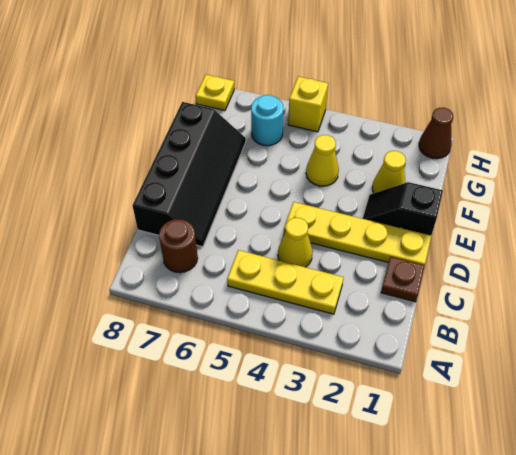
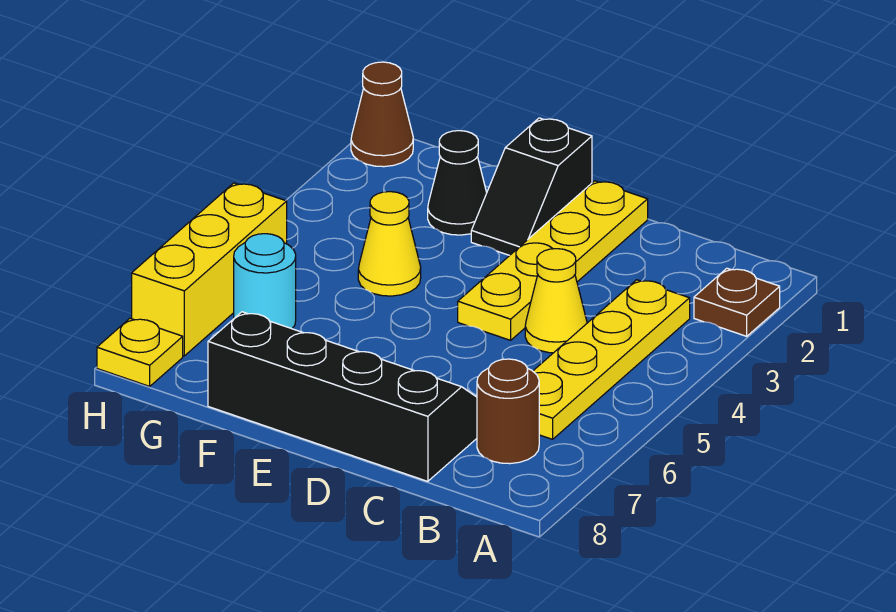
yellow plate B3:B5 level 1 -> yellow plate B3:B6 level 1
brown plate C1 level 1 -> brown plate A2 level 1
yellow cone F2 level 1 -> black cone F2 level 1
yellow brick H5 level 1 -> yellow brick H5:H7 level 1

